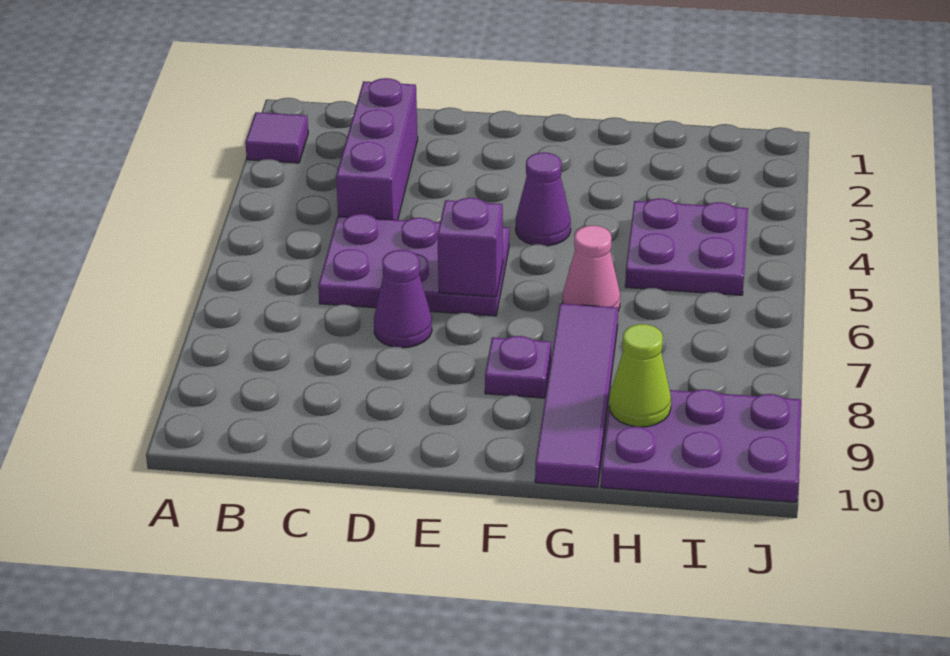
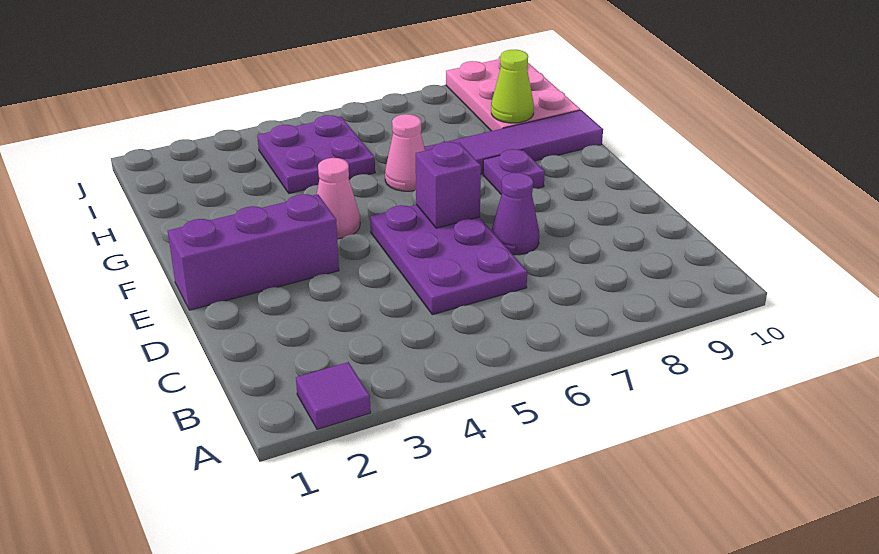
purple brick C2:C4 level 1 -> purple brick E1:E3 level 1
purple cone F4 level 1 -> pink cone F4 level 1
purple plate H9:J10 level 1 -> pink plate H9:J10 level 1

